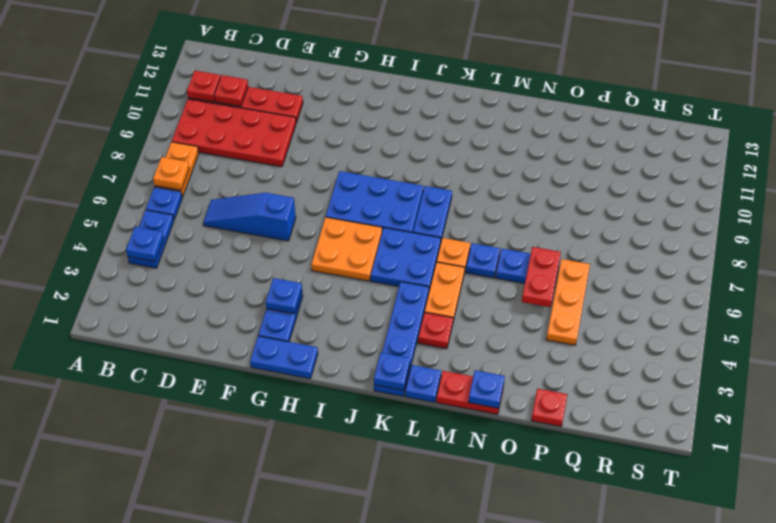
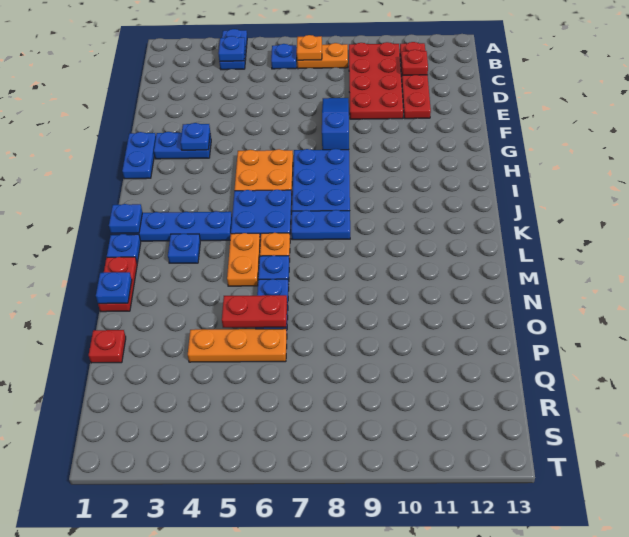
blue plate B4:B5 level 1 -> blue plate A4:B4 level 1
red plate B11 level 2 -> none
blue slope D6:F6 level 1 top F -> blue slope E8:G8 level 1 top G
red plate L3 level 1 -> blue plate L3 level 1
orange plate L4:L5 level 1 -> orange plate L5:M5 level 1

